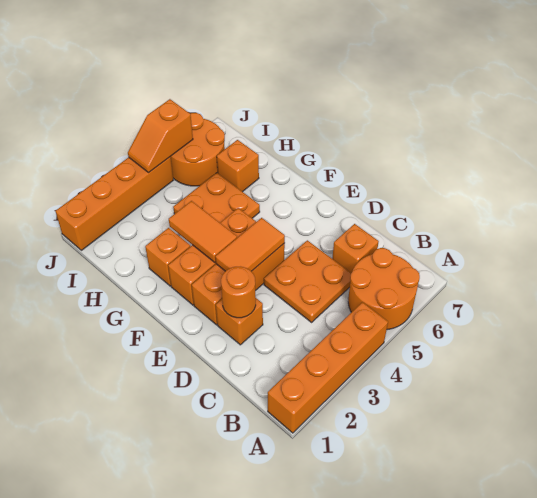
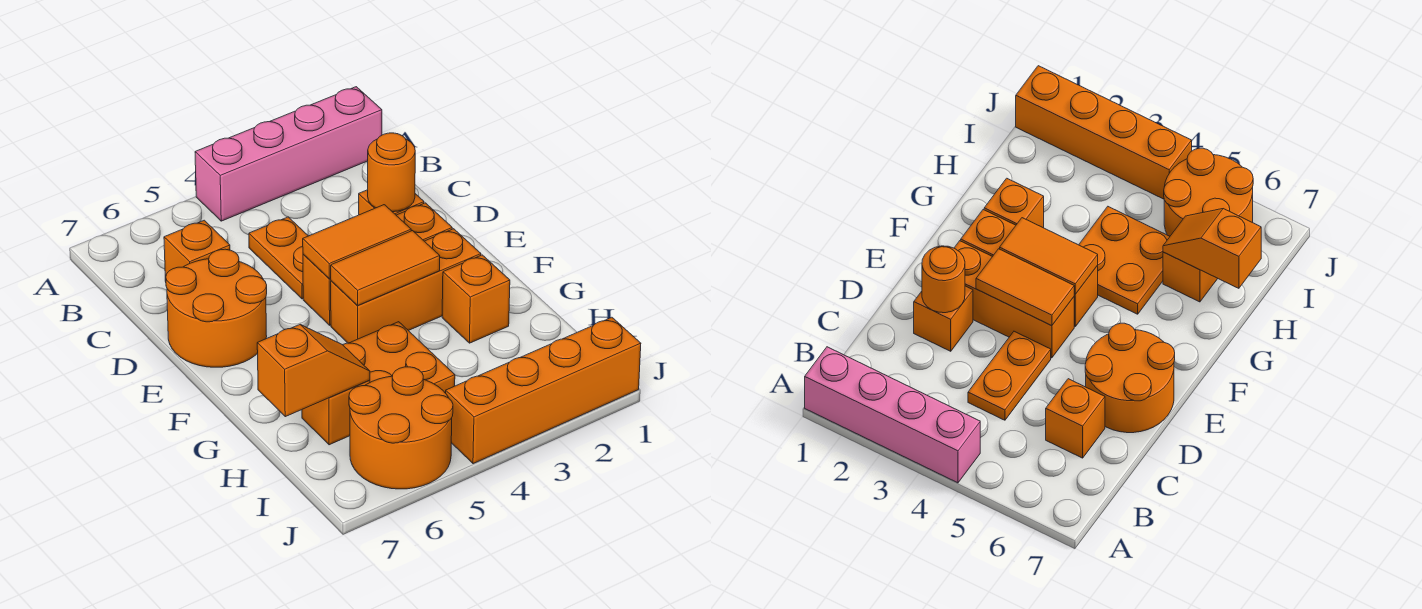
orange brick A1:A4 level 1 -> pink brick A1:A4 level 1
orange round brick A5:B6 level 1 -> orange round brick D6:E7 level 1
orange plate C4:D5 level 1 -> orange plate C4:D4 level 1
orange tile F3:G3 level 2 -> orange tile F3:F4 level 2
orange slope J4:J5 level 2 top 5 -> orange slope H6:H7 level 2 top 7

